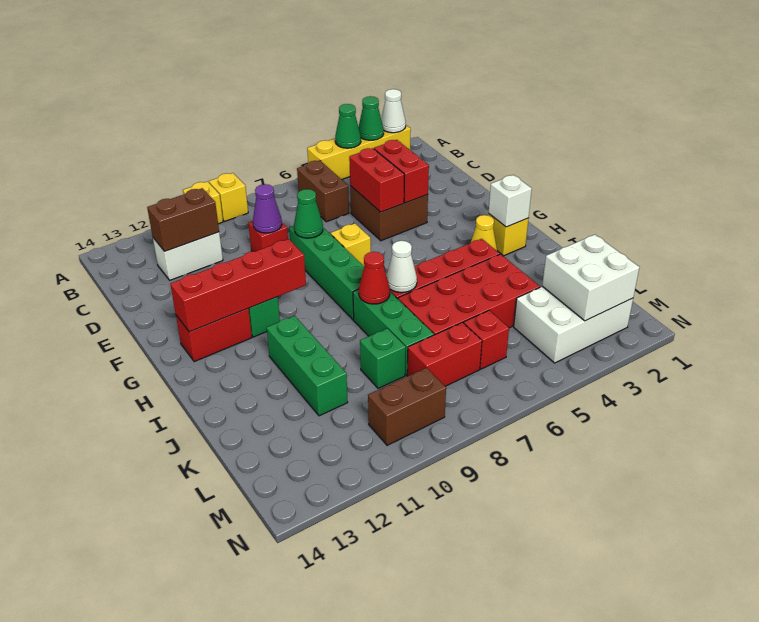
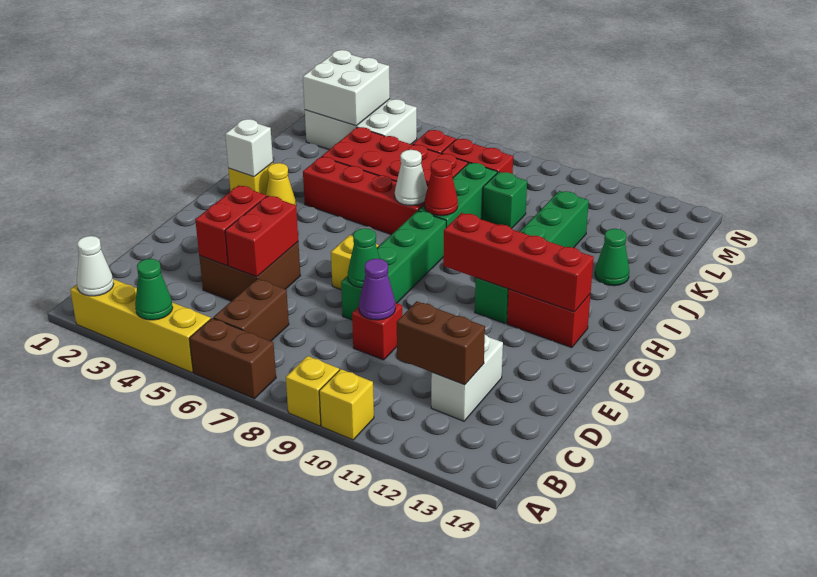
green cone A3 level 2 -> green cone J13 level 1
white brick C11:C12 level 1 -> white brick C12:D12 level 1
brown brick M9:M10 level 1 -> brown brick A6:A7 level 1

